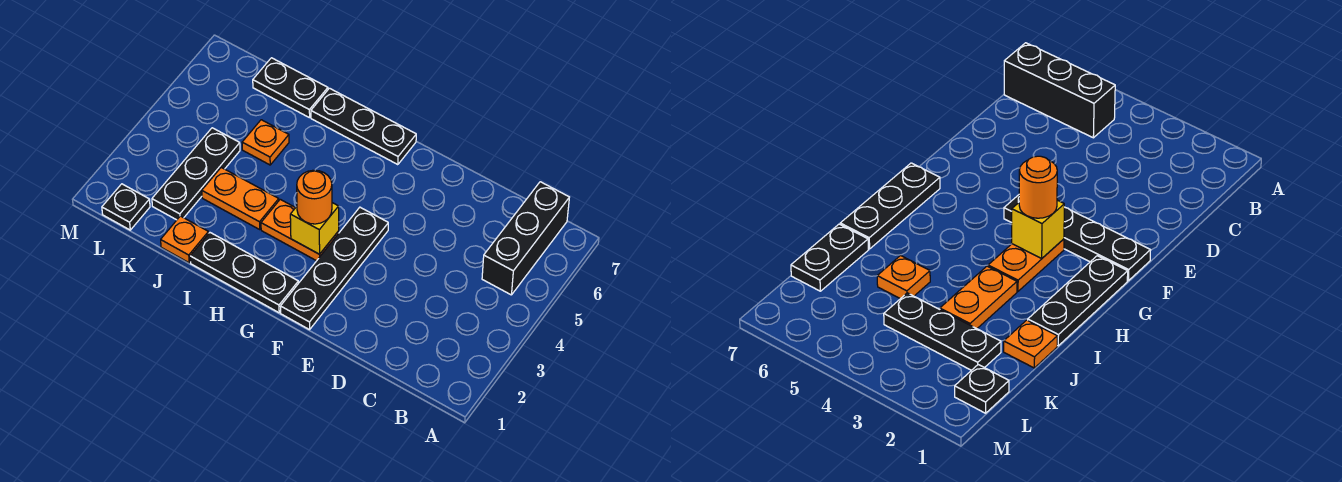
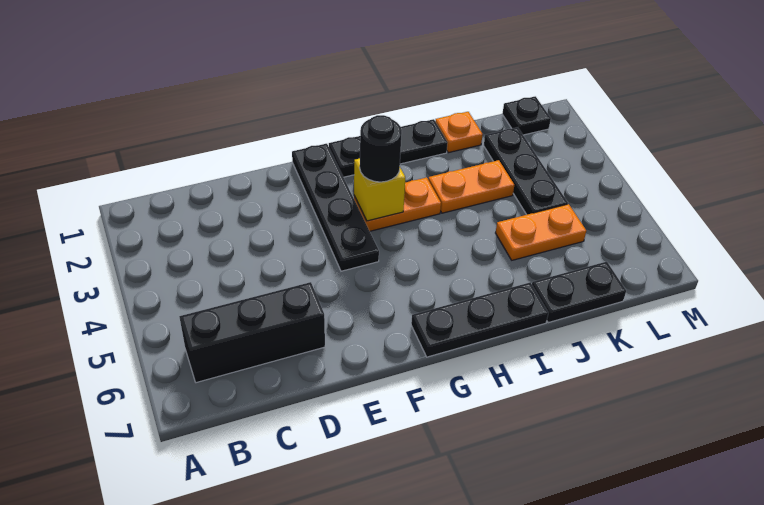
black brick B5:B7 level 1 -> black brick B6:D6 level 1
orange round brick G3 level 3 -> black round brick G3 level 3
orange plate J5 level 1 -> orange plate J5:K5 level 1

